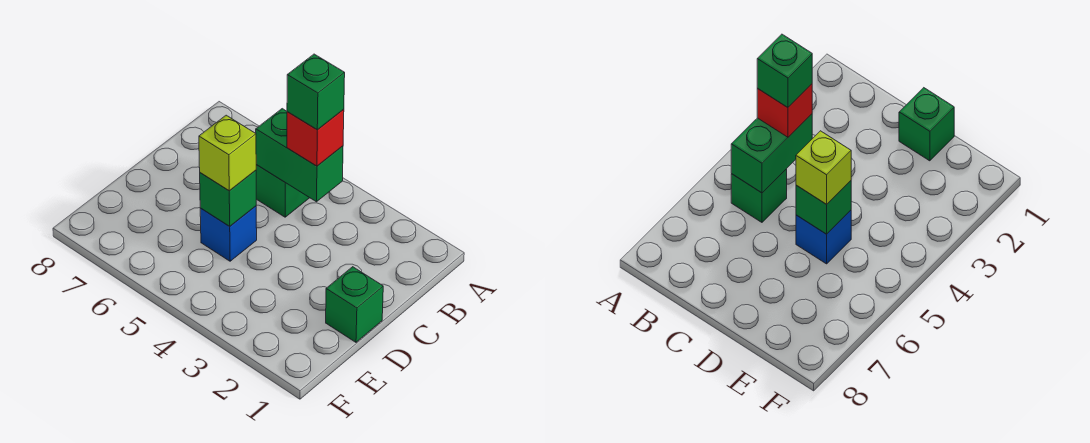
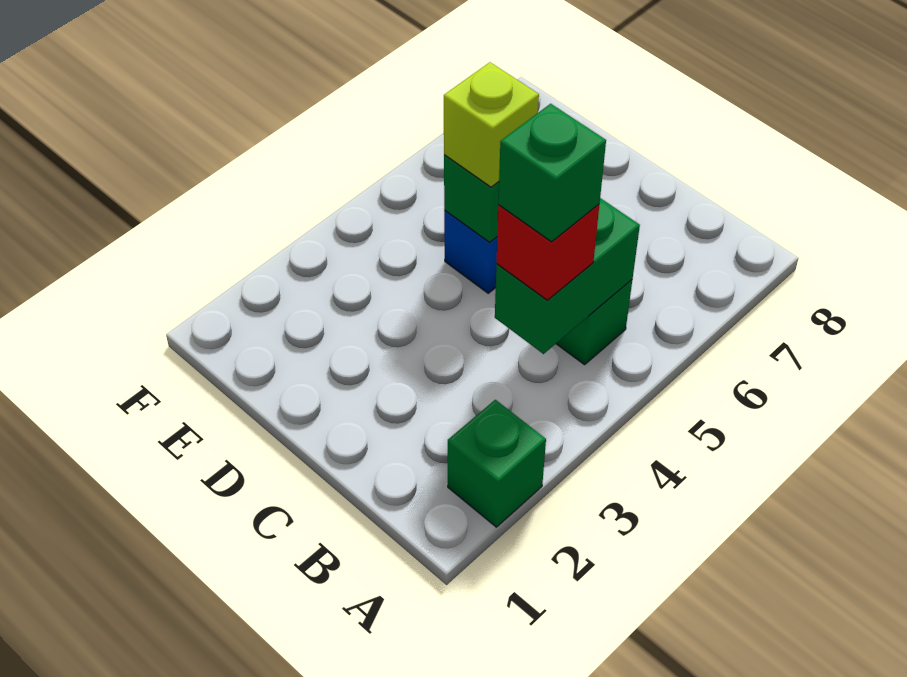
green brick D1 level 1 -> green brick A2 level 1

